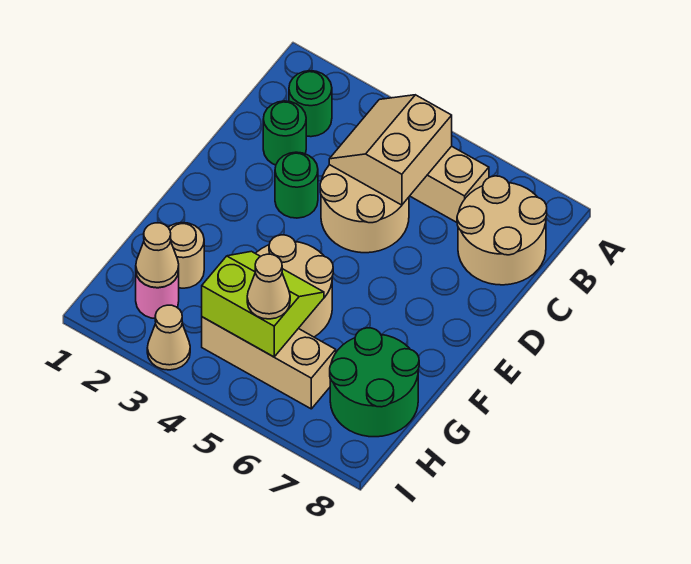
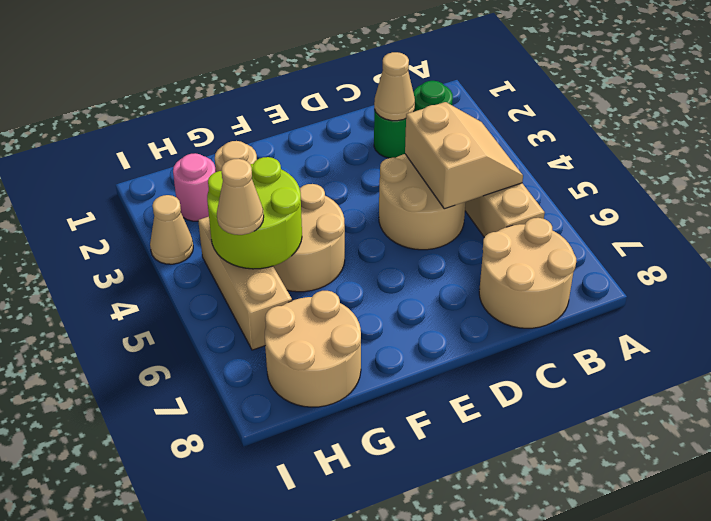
tan slope B4:C5 level 2 top 5 -> tan slope B4:C5 level 2 top C
green round brick D3 level 1 -> none
lime slope G4:H5 level 2 top H -> lime round brick G4:H5 level 2
green round brick G7:H8 level 1 -> tan round brick G7:H8 level 1
tan cone H2 level 2 -> tan cone C2 level 2

